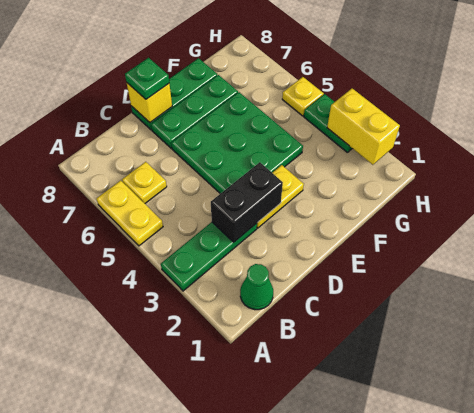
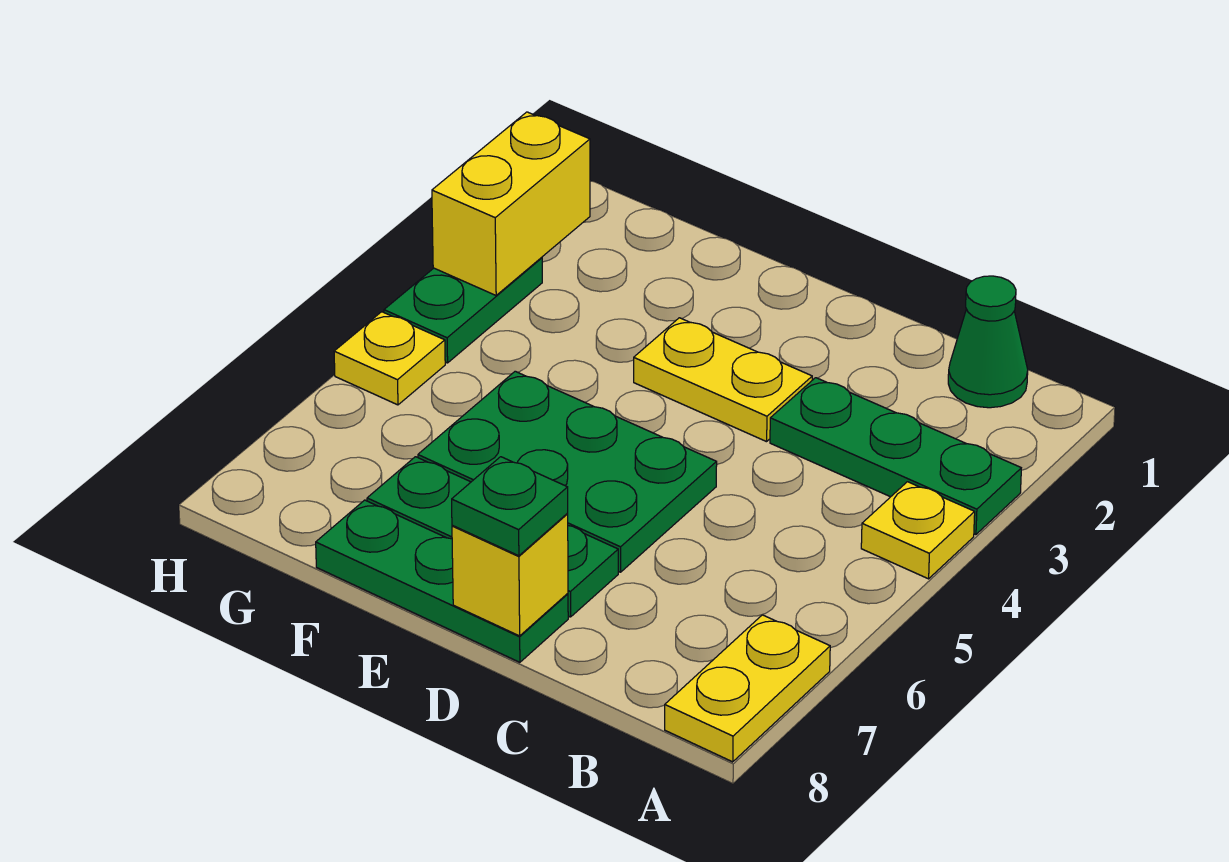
yellow plate A5:A6 level 1 -> yellow plate A7:A8 level 1
yellow plate B6 level 1 -> yellow plate A4 level 1
black brick C3:D3 level 2 -> none
green plate D4:F6 level 1 -> green plate D5:F6 level 1

